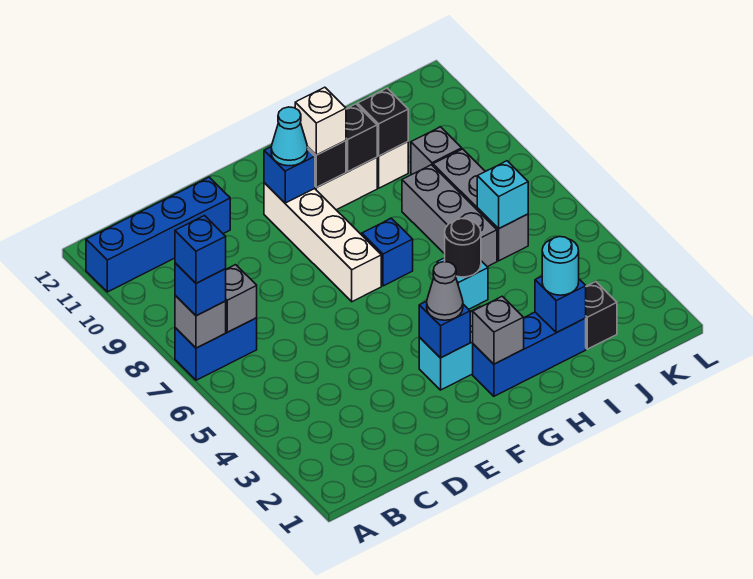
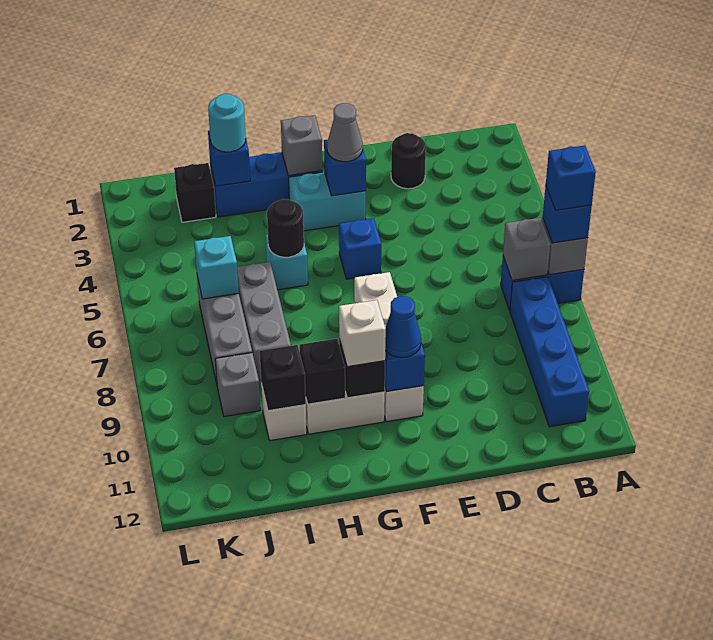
blue brick A11:D11 level 1 -> blue brick B8:B11 level 1
none -> black round brick D2 level 1
cyan cone F10 level 3 -> blue cone F10 level 3
blue brick G7 level 1 -> blue brick F5 level 1

